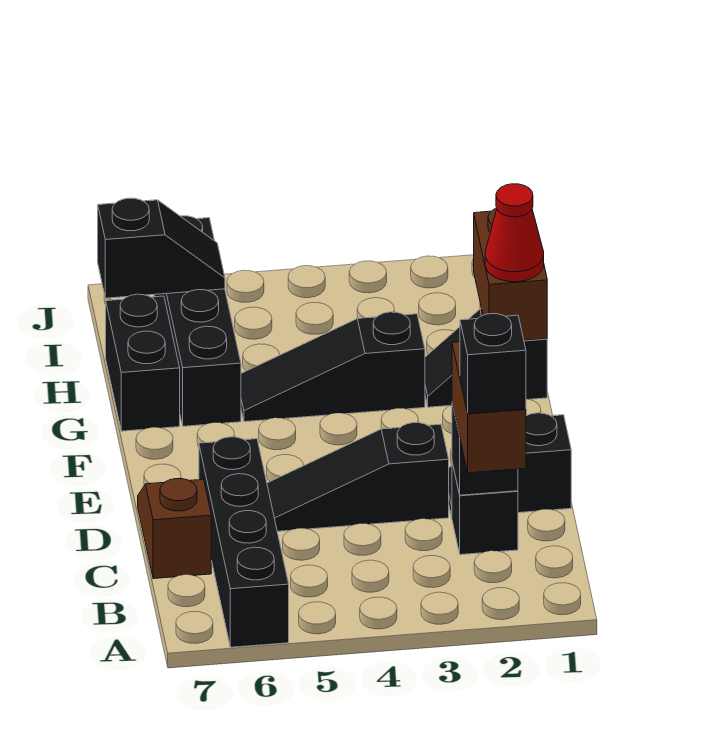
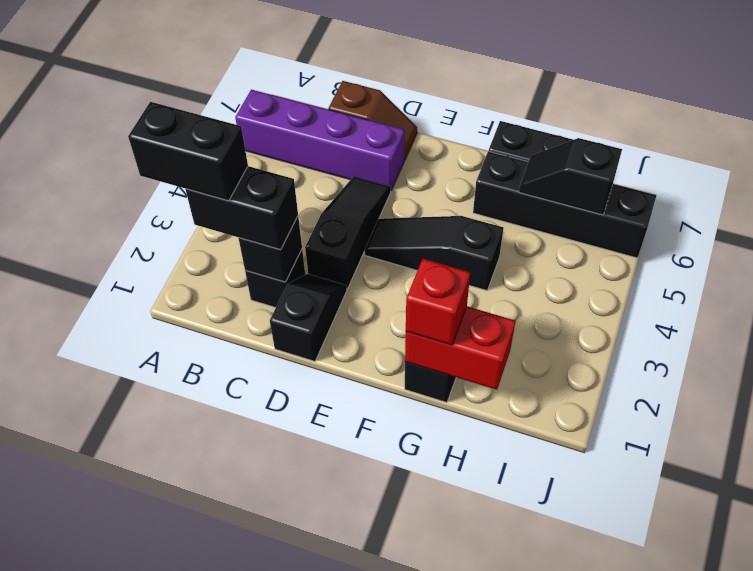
black brick A6:D6 level 1 -> purple brick A6:D6 level 1
brown brick B2:C2 level 3 -> black brick B2:C2 level 3
black brick B2 level 4 -> black brick A2:B2 level 4
brown brick G1:H1 level 2 -> red brick G1:H1 level 2
red cone G1 level 3 -> red brick G1 level 3
black slope G3:G5 level 1 top 3 -> black slope E4:G4 level 1 top G
black slope I6:I7 level 2 top 7 -> black slope H6:I6 level 2 top I

